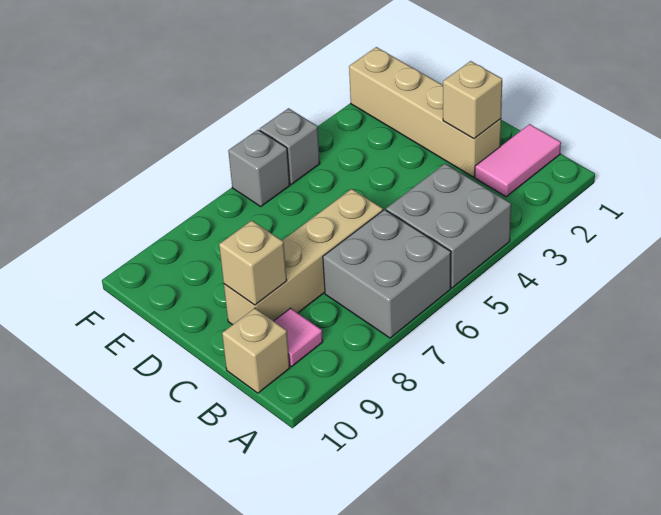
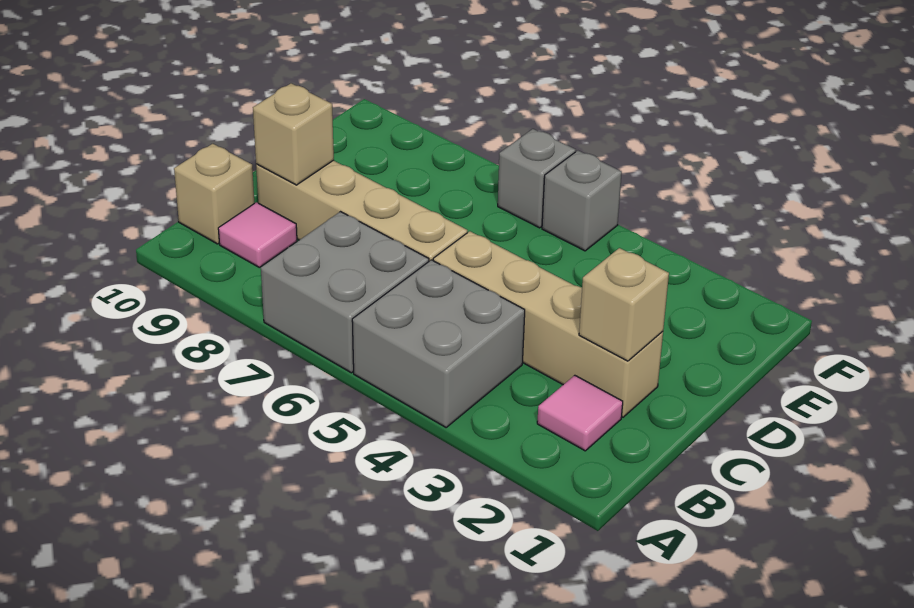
pink tile B1:B2 level 1 -> pink tile B2 level 1
tan brick C2:F2 level 1 -> tan brick C2:C5 level 1

